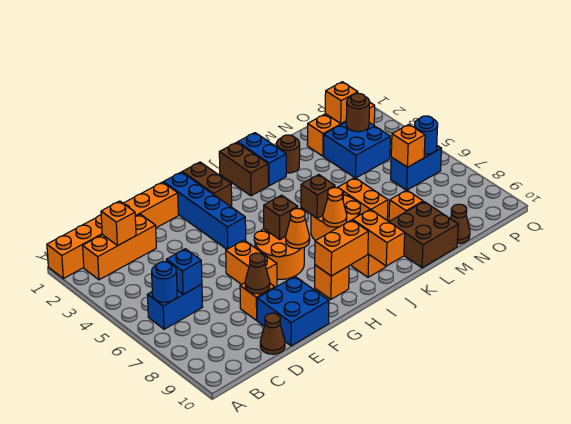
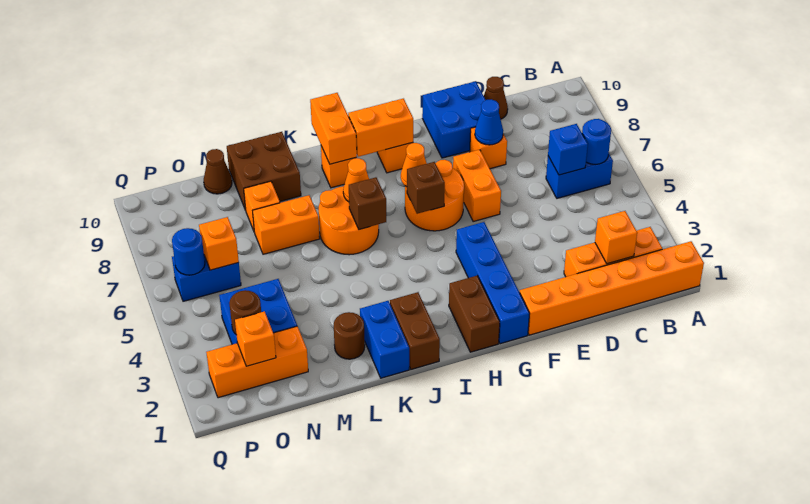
brown cone E8 level 2 -> blue cone E8 level 2
orange brick L6:L7 level 1 -> orange brick L7:M7 level 1

